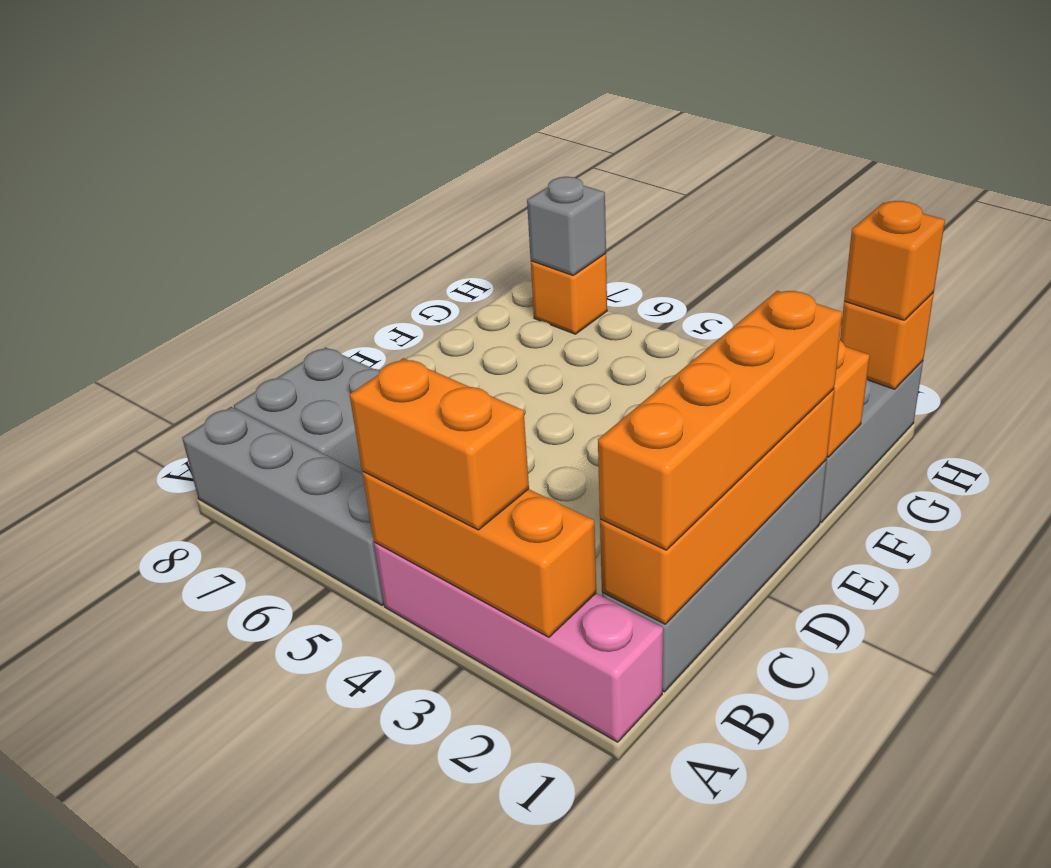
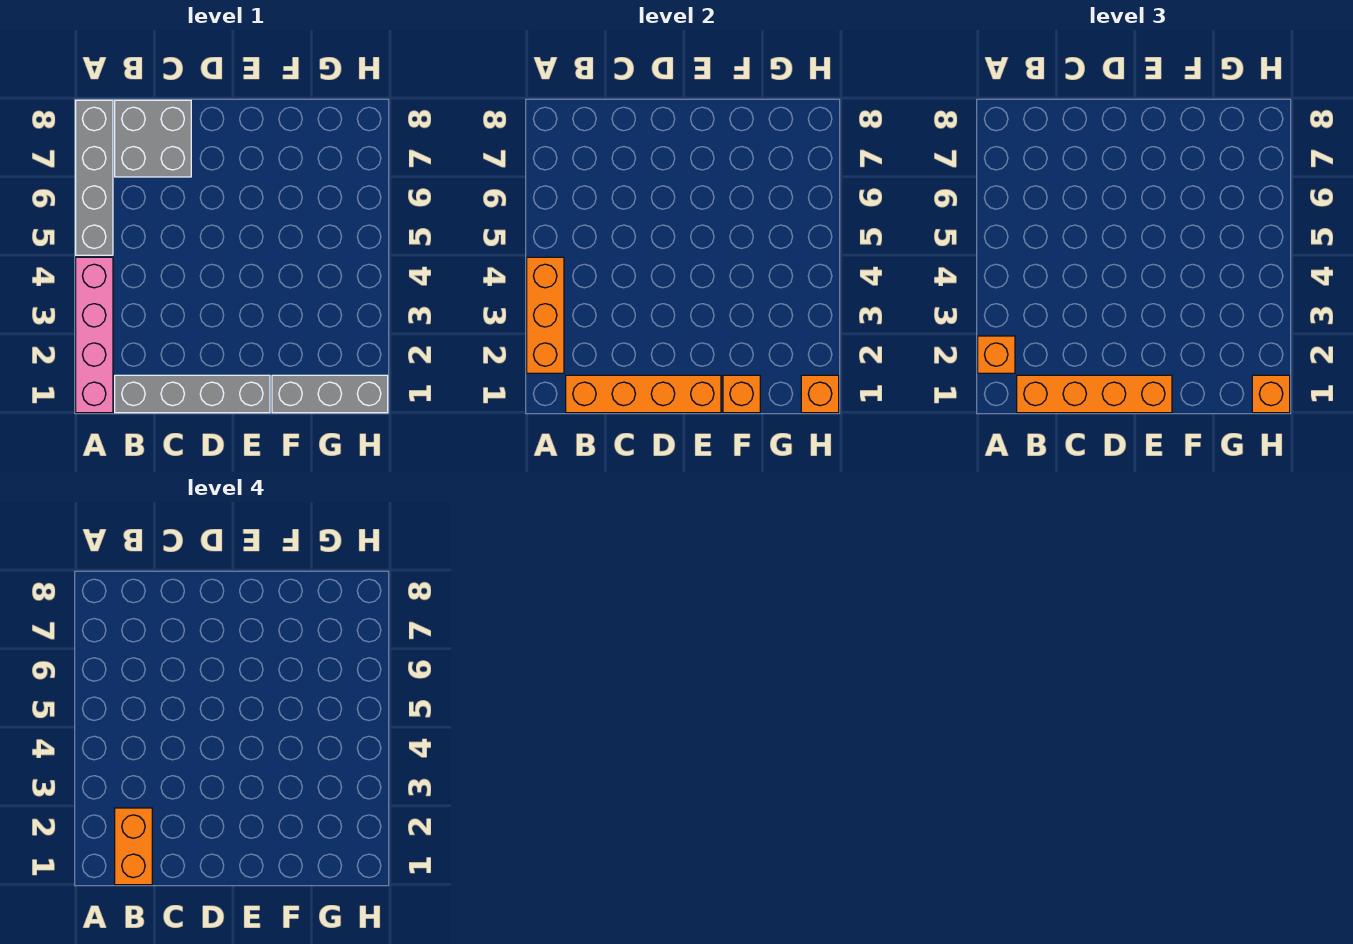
orange brick A3:A4 level 3 -> orange brick B1:B2 level 4
orange brick H7 level 1 -> orange brick A2 level 3
grey brick H7 level 2 -> none

